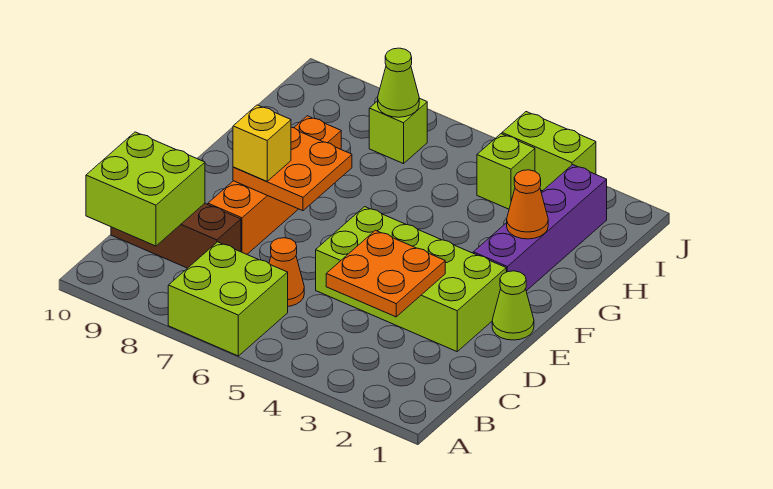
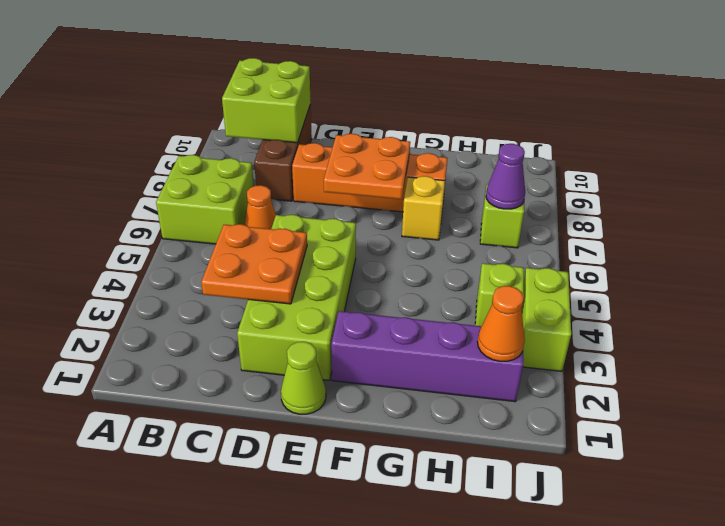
yellow brick E8 level 3 -> yellow brick G7 level 1
orange cone G2 level 2 -> orange cone I2 level 2
lime cone I7 level 2 -> purple cone I7 level 2

